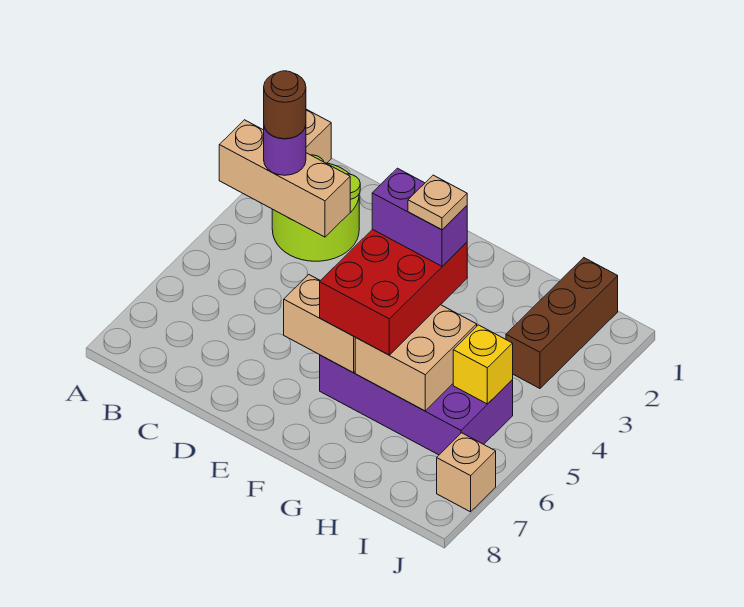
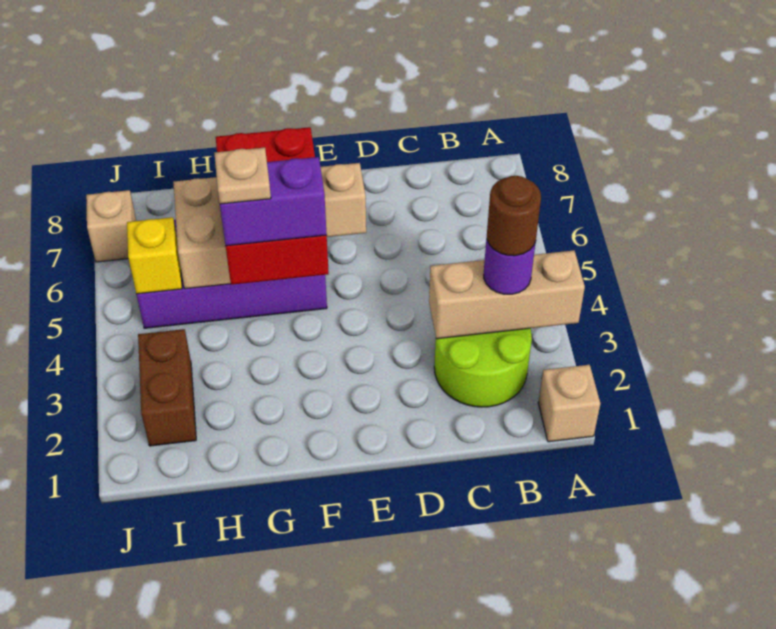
brown brick I1:I3 level 1 -> brown brick I2:I3 level 1

